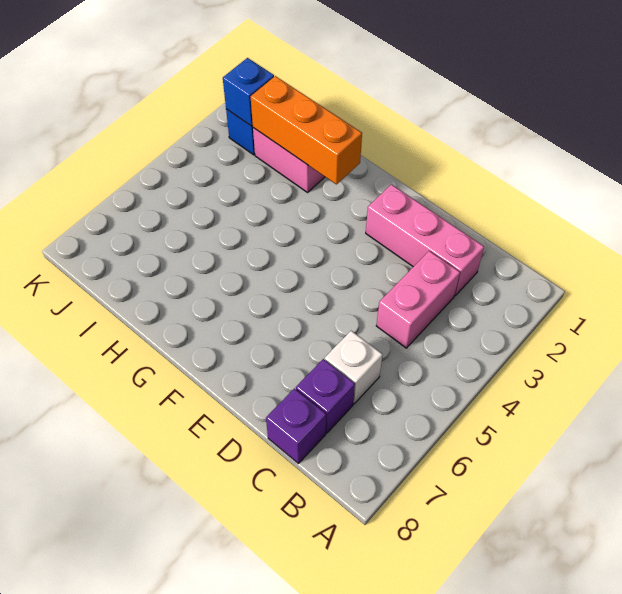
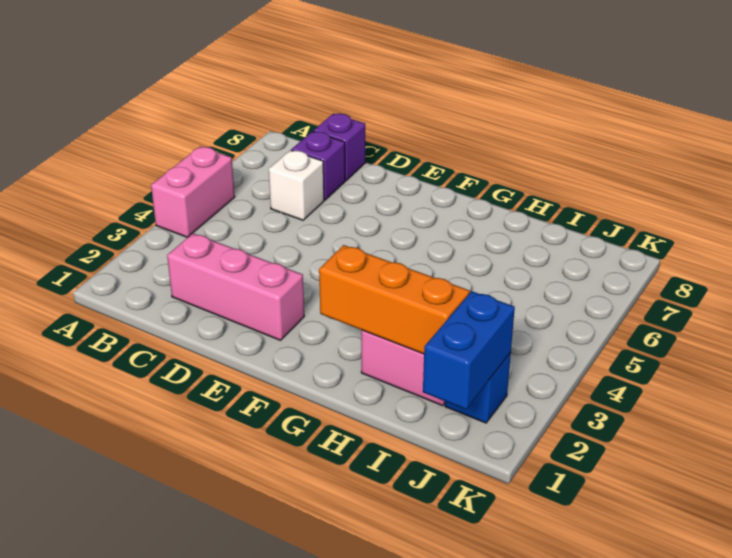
pink brick C3:C4 level 1 -> pink brick A4:A5 level 1
blue brick J2 level 2 -> blue brick J1:J2 level 2

